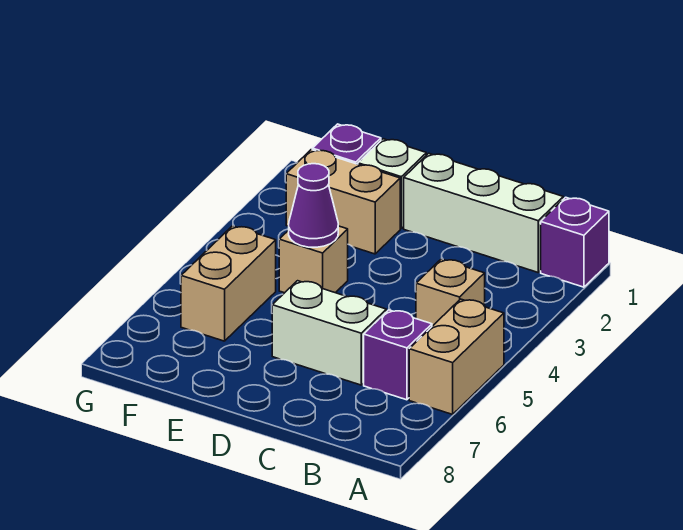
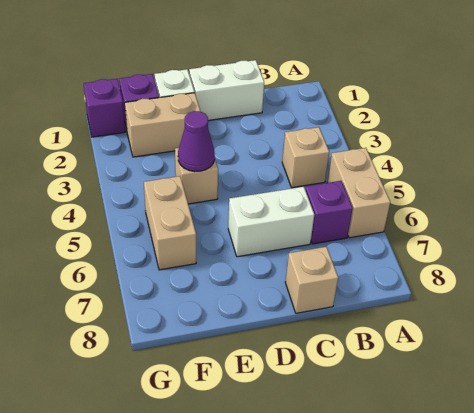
purple brick A1 level 1 -> purple brick G1 level 1
white brick B1:D1 level 1 -> white brick C1:D1 level 1
none -> tan brick C8 level 1

